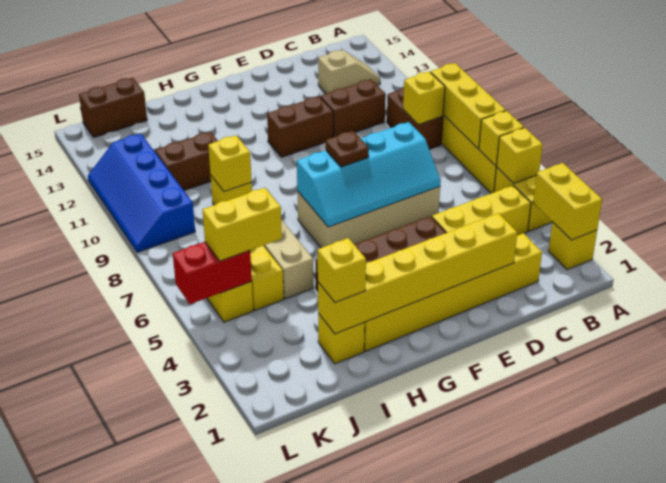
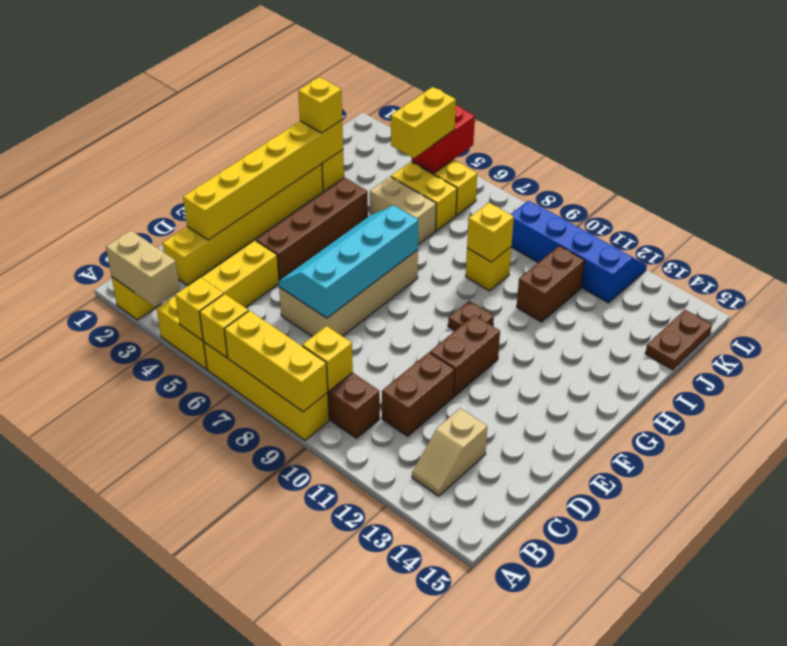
yellow brick A2:A3 level 2 -> tan brick A2:A3 level 2
brown plate F7 level 3 -> brown plate G10 level 1
brown brick J15:K15 level 1 -> brown plate J15:K15 level 1

